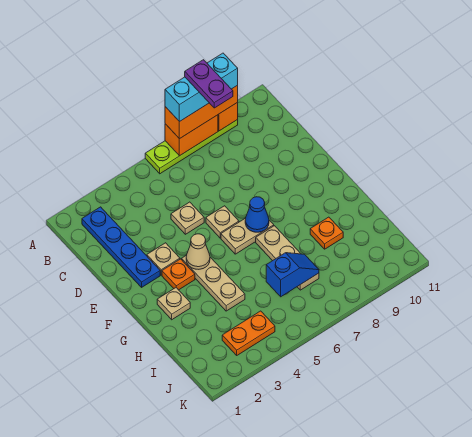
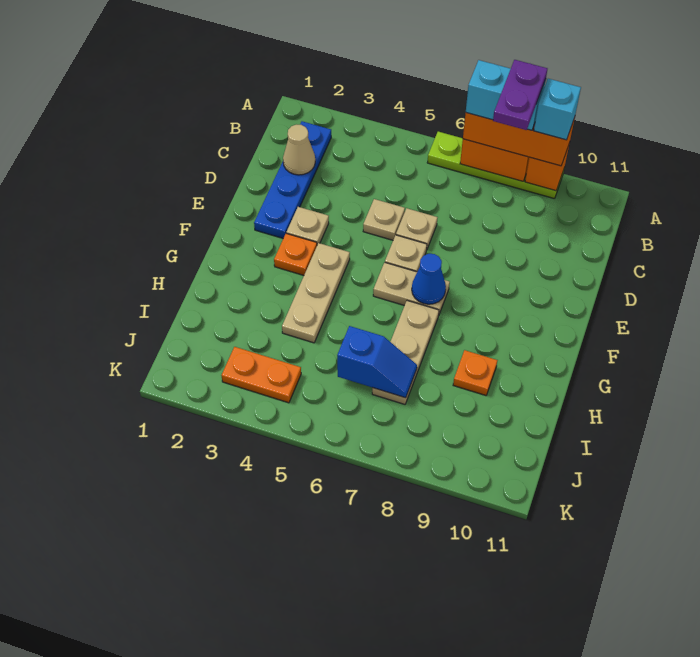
tan cone F4 level 2 -> tan cone C2 level 2
tan plate G2 level 1 -> tan plate D6 level 1

